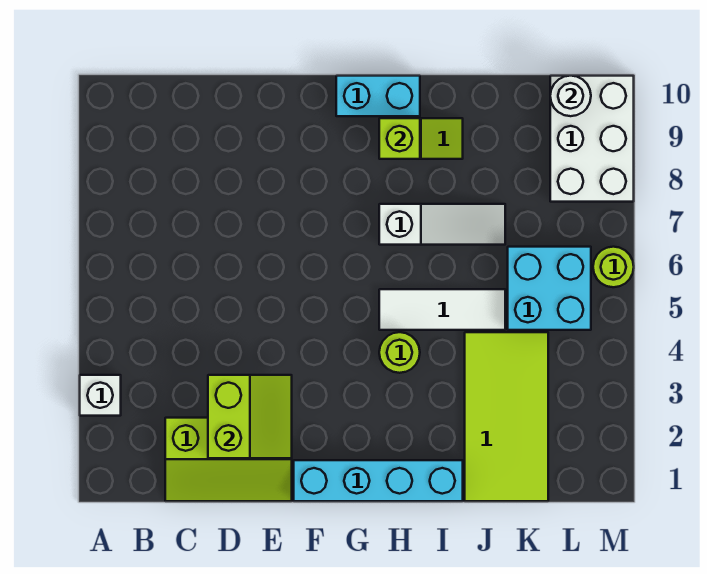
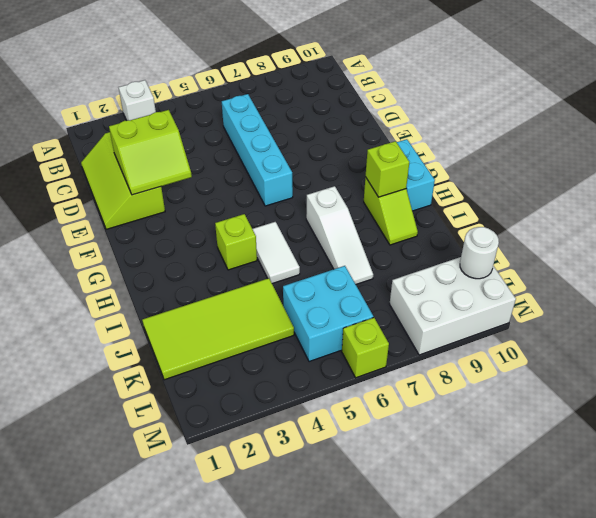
cyan brick F1:I1 level 1 -> cyan brick C6:F6 level 1
lime round brick H4 level 1 -> lime brick H4 level 1
white tile H5:J5 level 1 -> white tile H5:I5 level 1
lime round brick M6 level 1 -> lime brick M6 level 1

